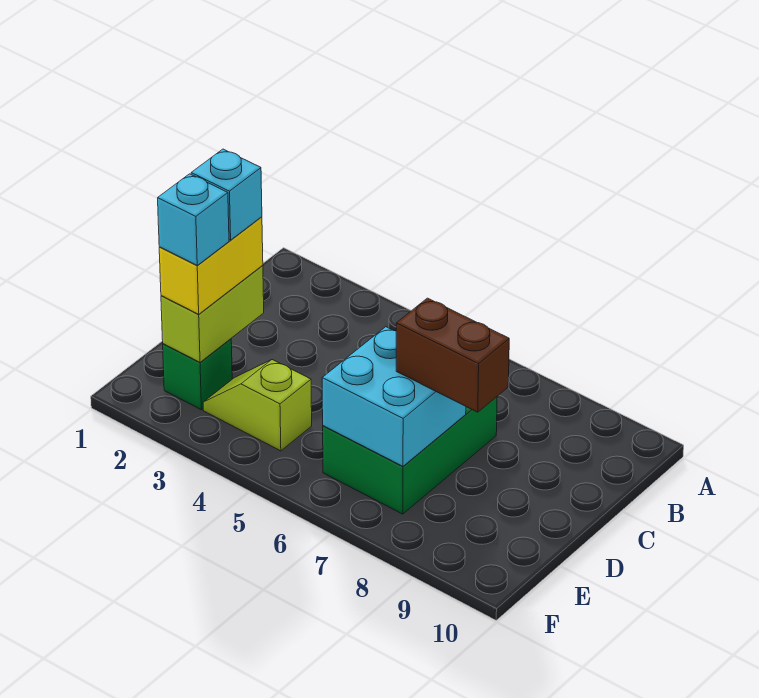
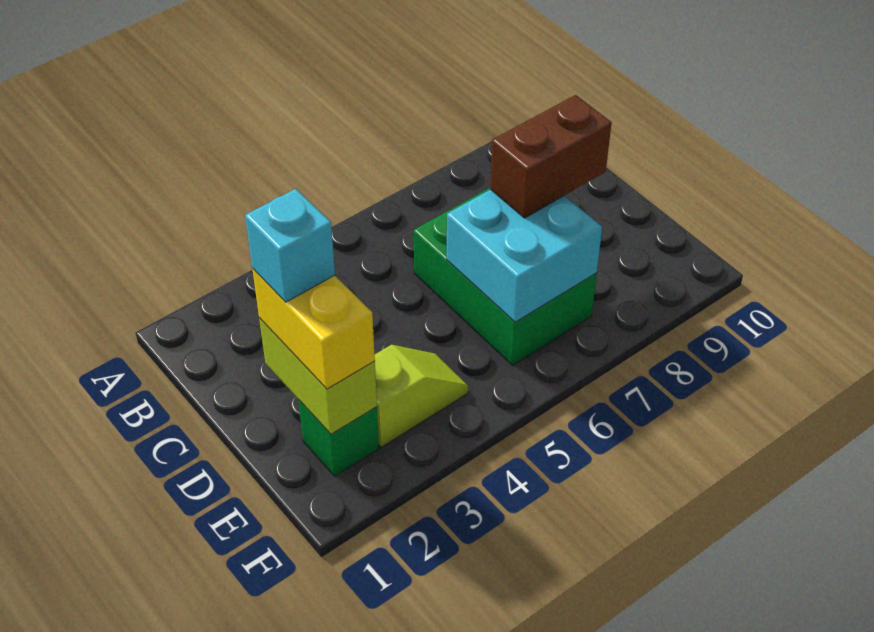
cyan brick E2 level 4 -> none
lime slope E3:E4 level 1 top 4 -> lime slope E3:E4 level 1 top 3

